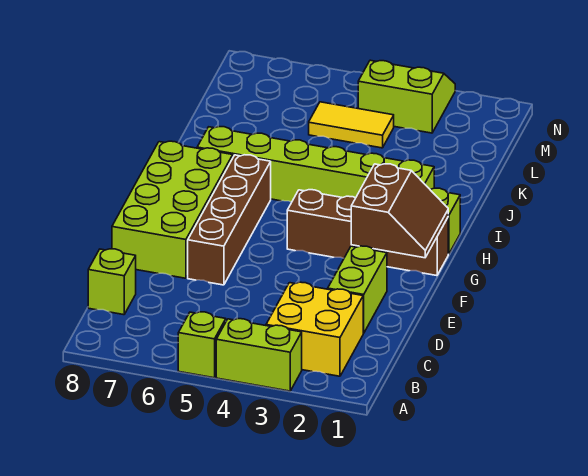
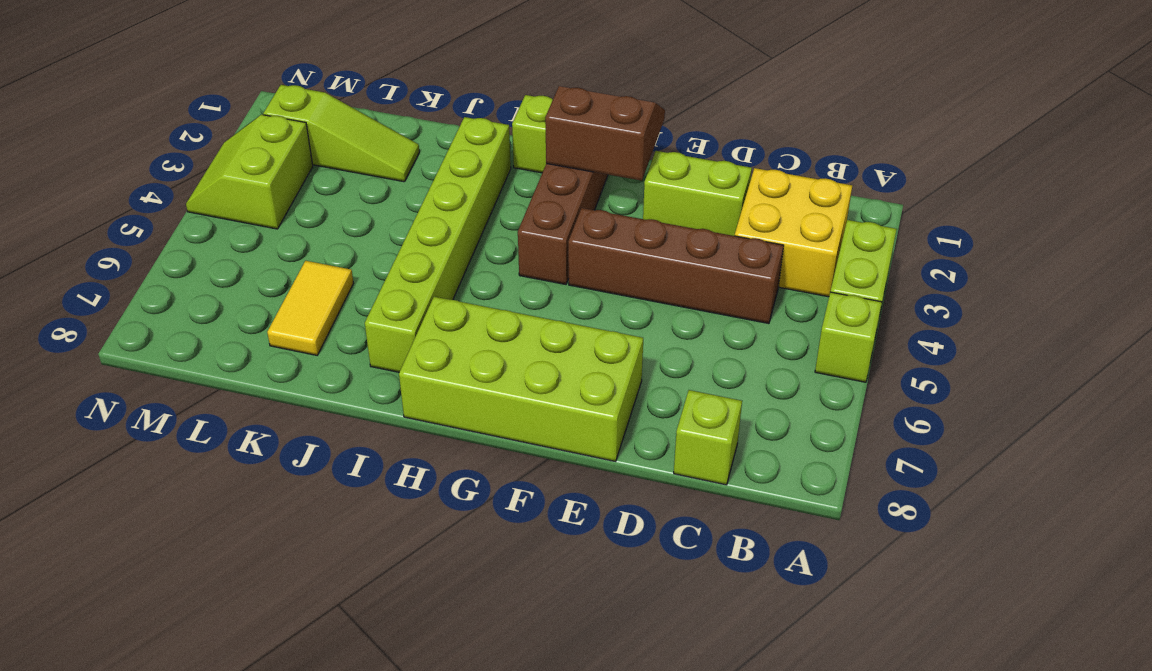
brown brick E6:H6 level 1 -> brown brick C4:F4 level 1
none -> lime slope K2:M2 level 1 top M
yellow tile L4:L5 level 1 -> yellow tile K6:K7 level 1

